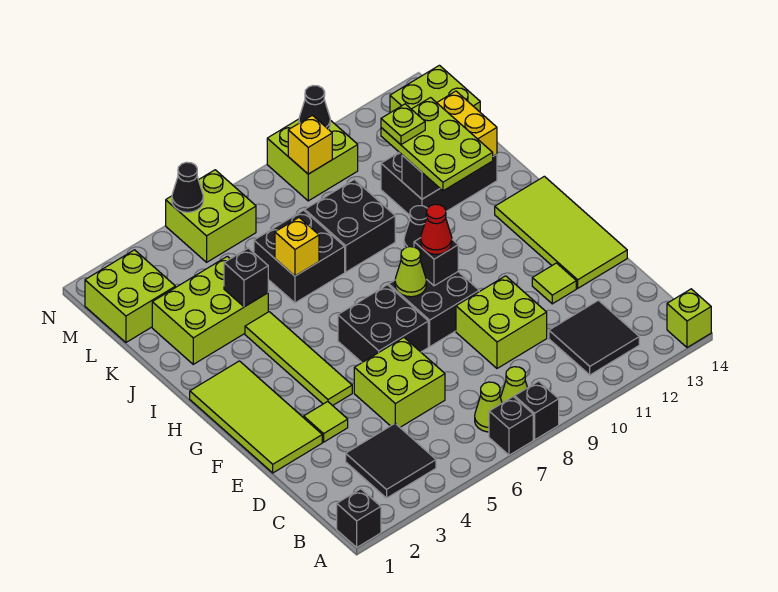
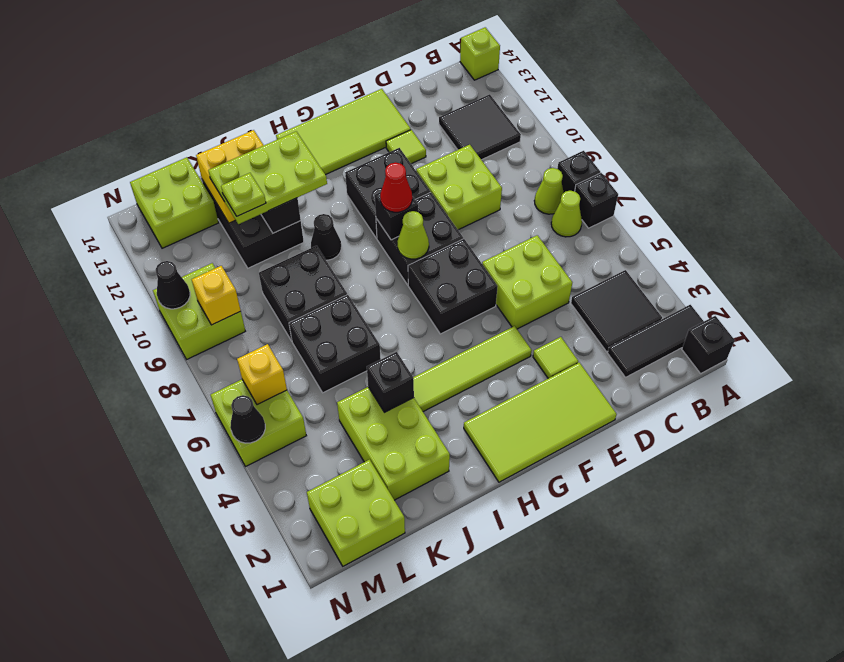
none -> black tile A2:C2 level 1
none -> black brick F10:G11 level 1
yellow brick J6 level 2 -> yellow brick M6 level 2

